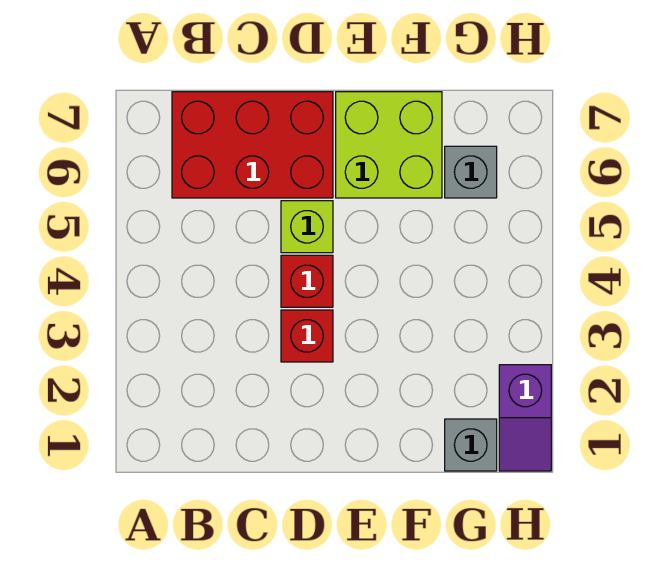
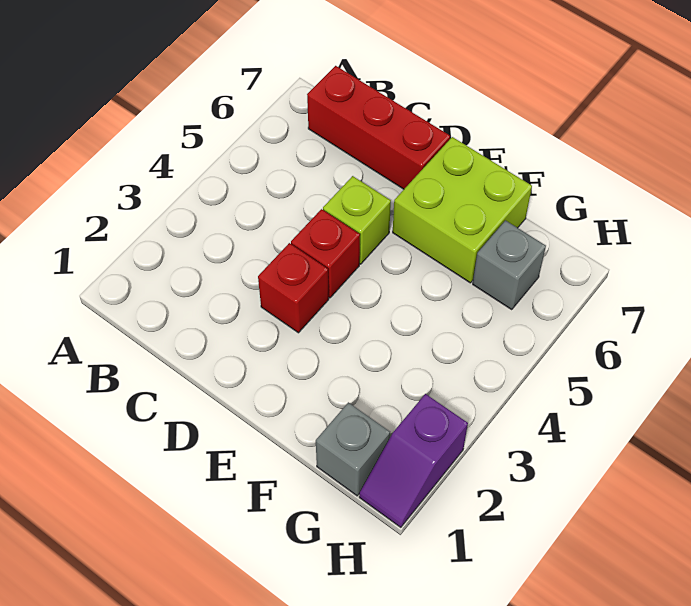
red brick B6:D7 level 1 -> red brick B7:D7 level 1

